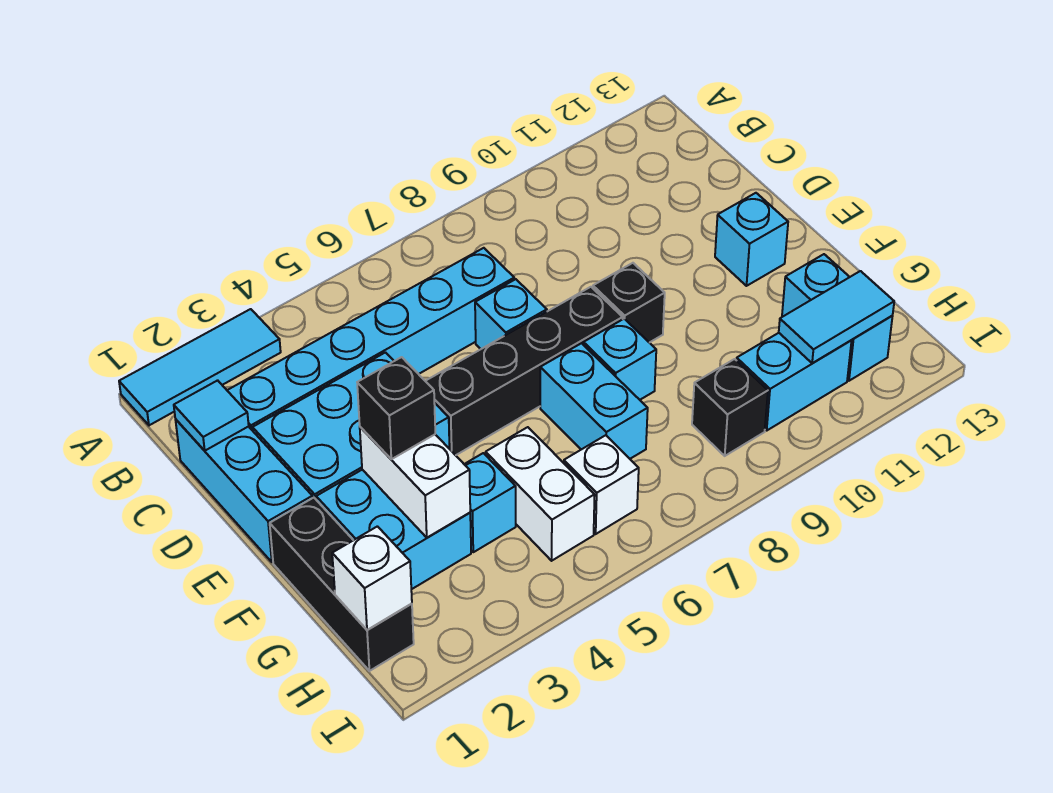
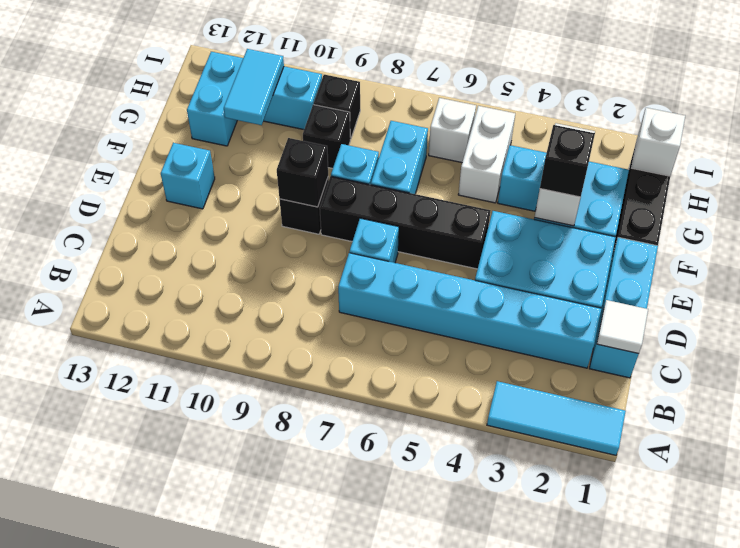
cyan tile C1 level 2 -> white tile C1 level 2
none -> black brick E9 level 2
none -> black brick G9 level 1
cyan tile H11:H12 level 2 -> cyan tile G11:H11 level 2

